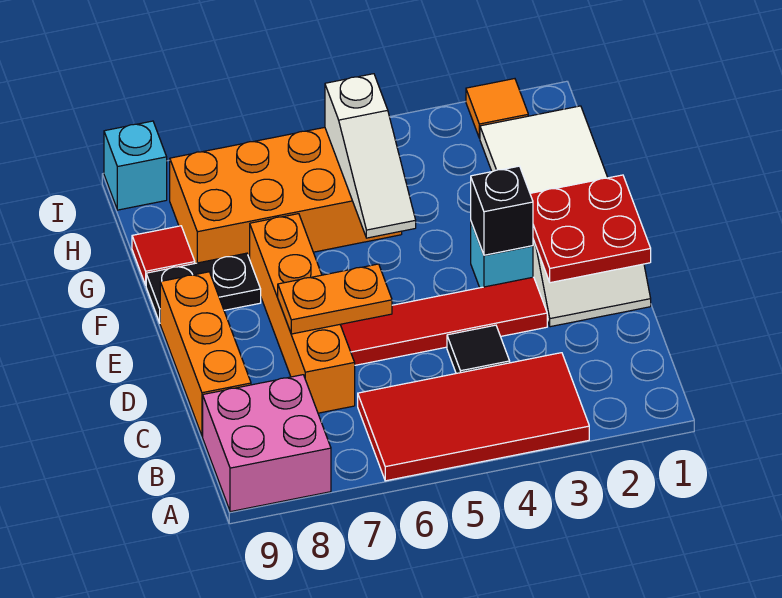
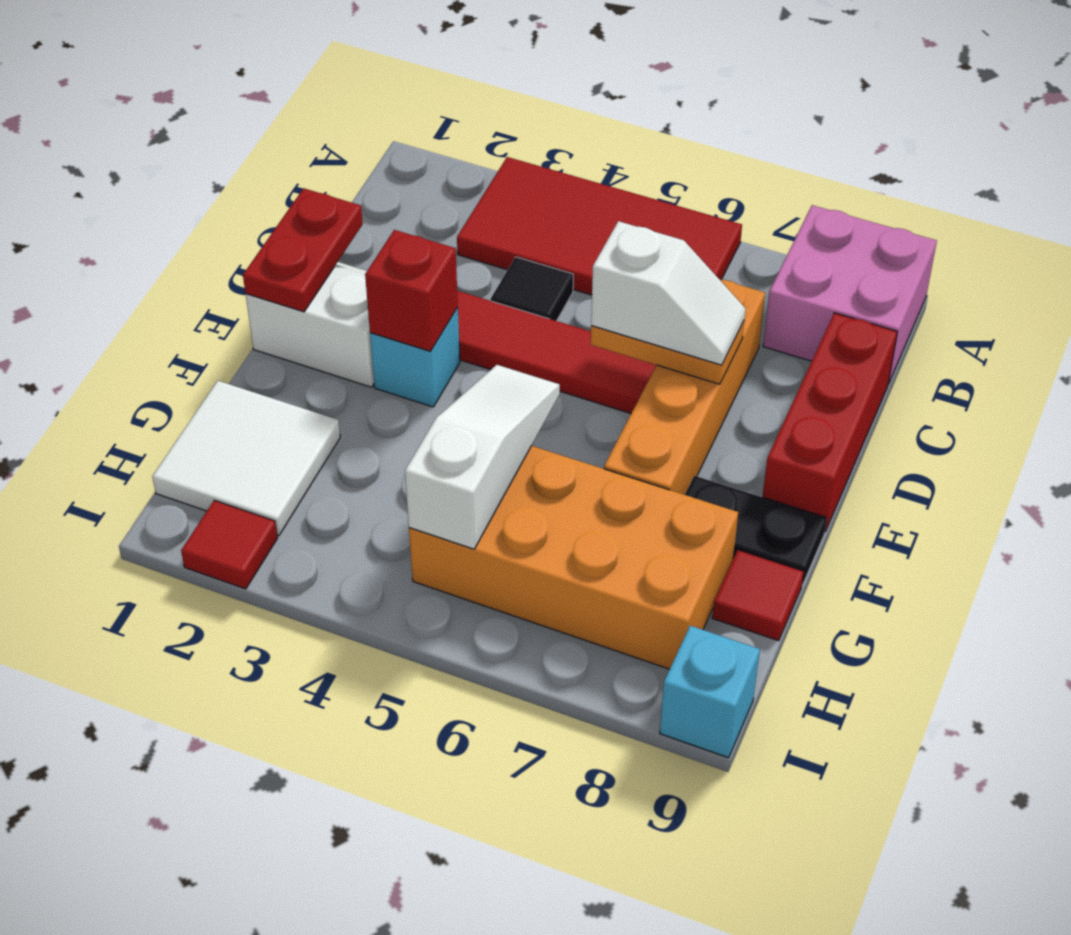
orange brick C9:E9 level 1 -> red brick C9:E9 level 1
red plate D1:E2 level 2 -> red plate D1:E1 level 2
none -> white slope D6:D7 level 3 top 6
black brick E3 level 2 -> red brick E3 level 2
orange tile I2 level 1 -> red tile I2 level 1

